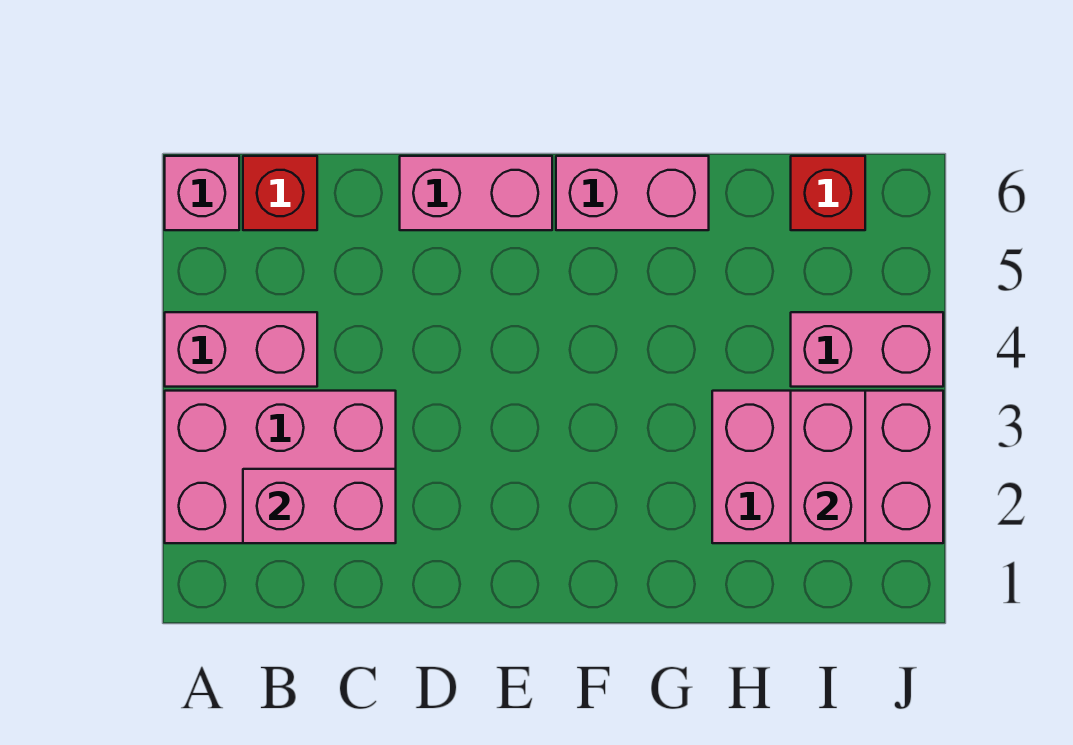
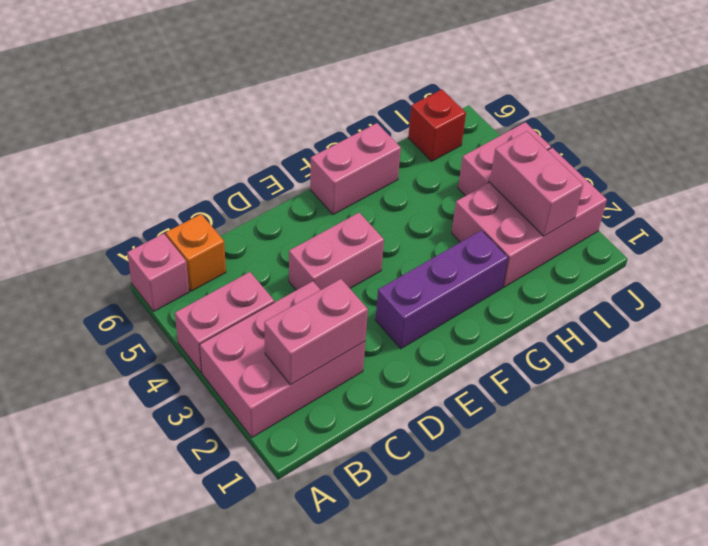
red brick B6 level 1 -> orange brick B6 level 1
pink brick D6:E6 level 1 -> pink brick D4:E4 level 1
none -> purple brick E2:G2 level 1

